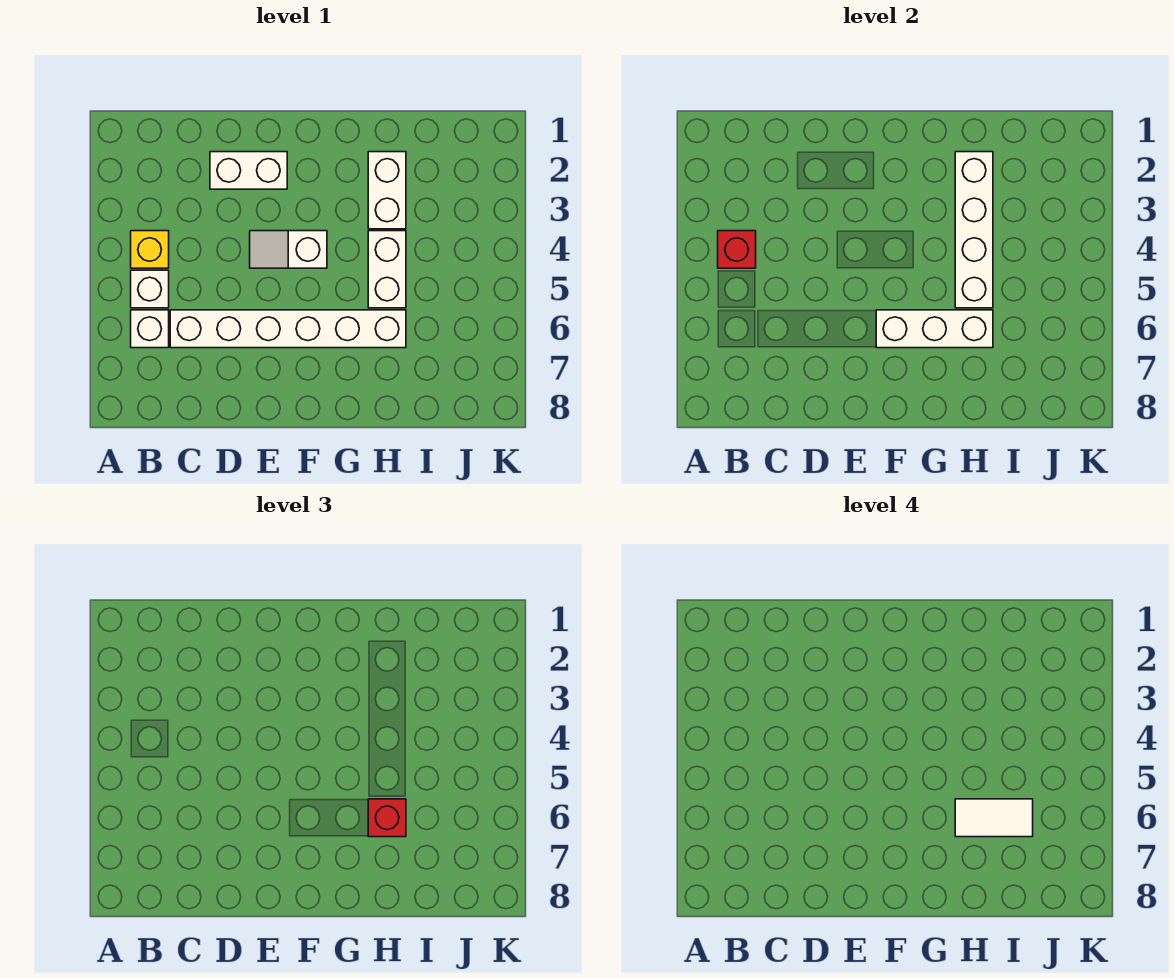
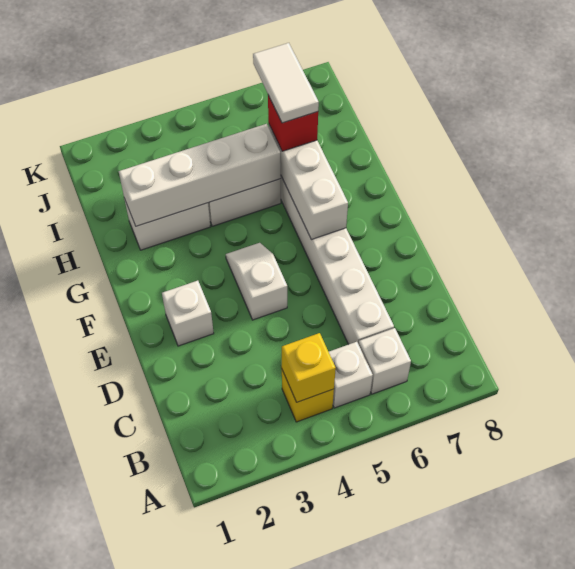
red brick B4 level 2 -> yellow brick B4 level 2
white brick D2:E2 level 1 -> white brick E2 level 1
white slope E4:F4 level 1 top F -> white slope E4:F4 level 1 top E

